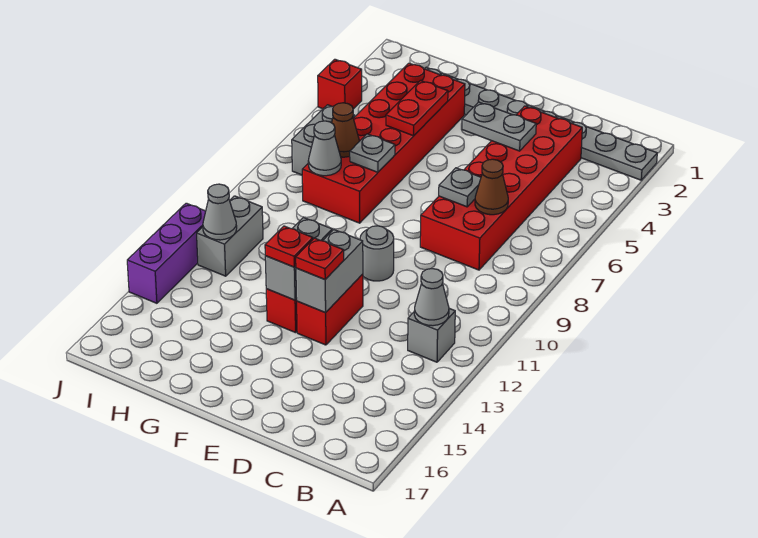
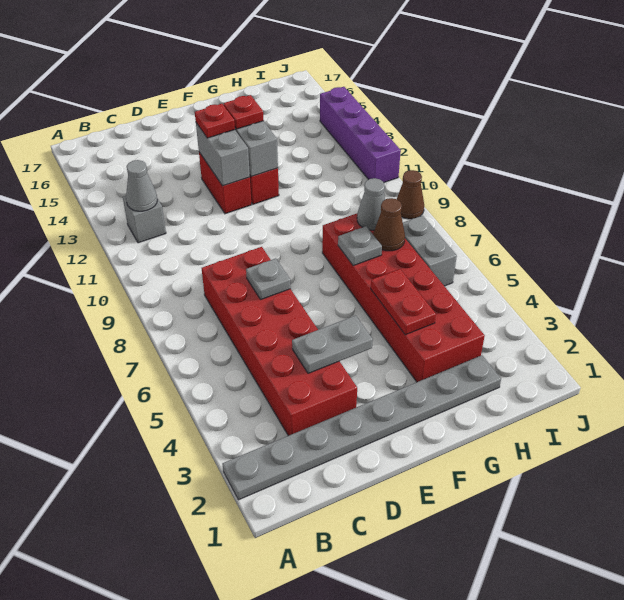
brown cone C7 level 2 -> brown cone J9 level 1
grey round brick E10 level 1 -> none
grey brick I11:I12 level 1 -> none
grey cone I12 level 2 -> none
red brick J4 level 1 -> none
purple brick J12:J14 level 1 -> purple brick J11:J14 level 1

